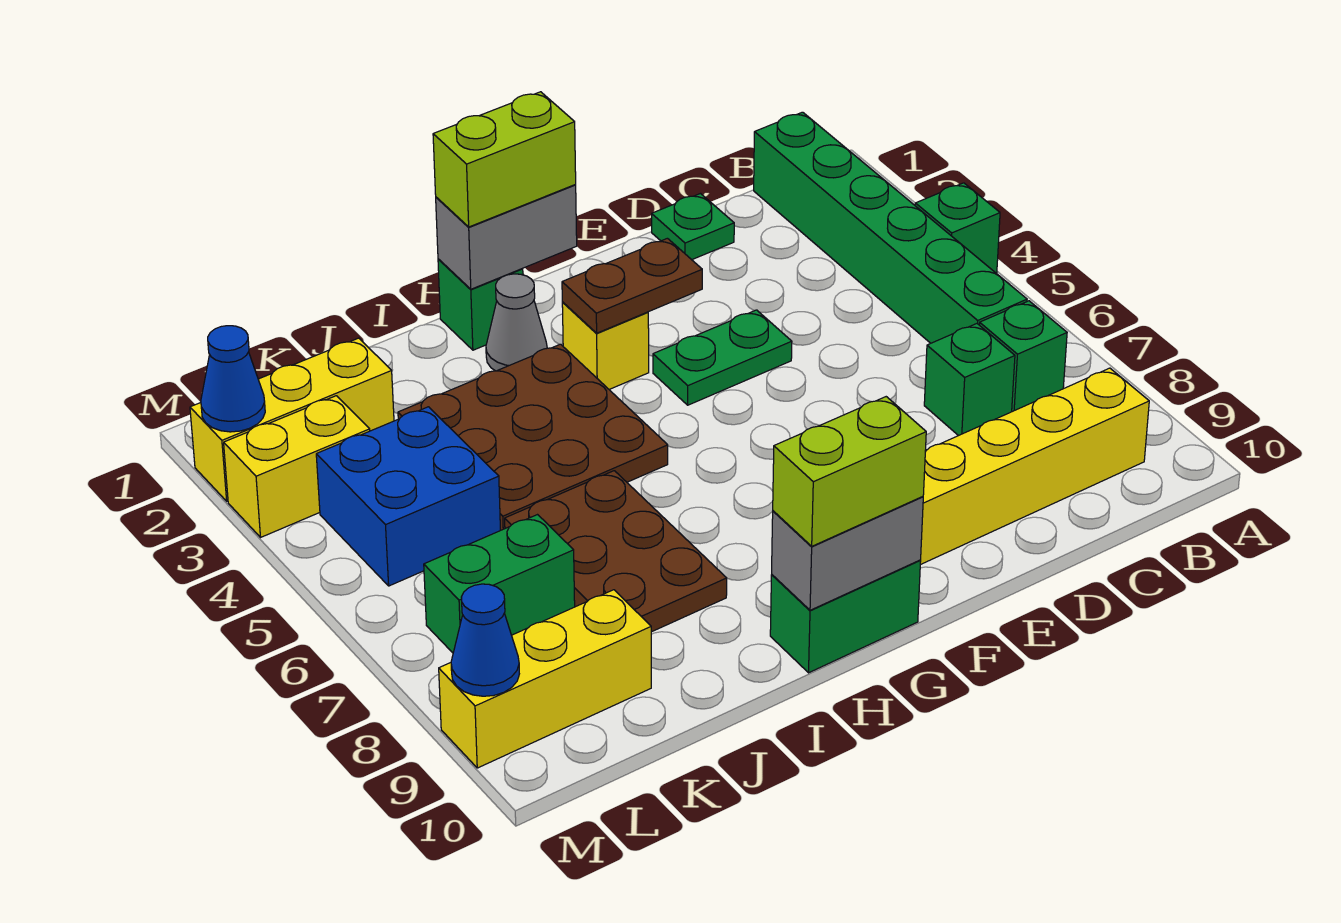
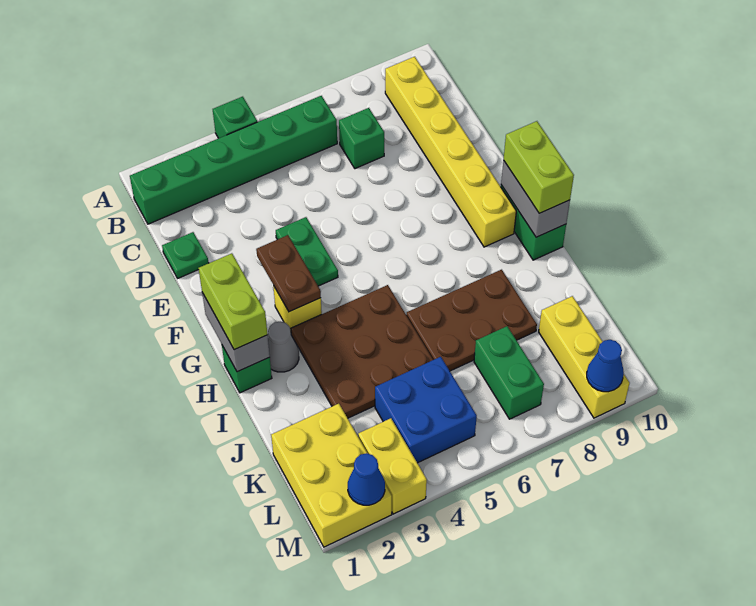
green brick B7 level 1 -> none
yellow brick K2:M2 level 1 -> yellow brick K1:M2 level 1

